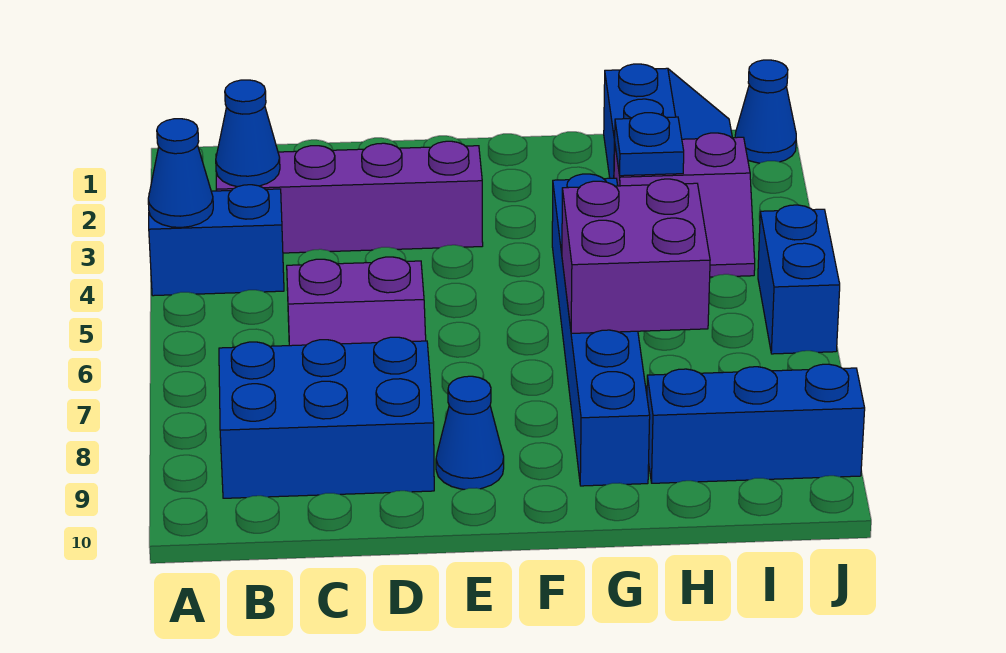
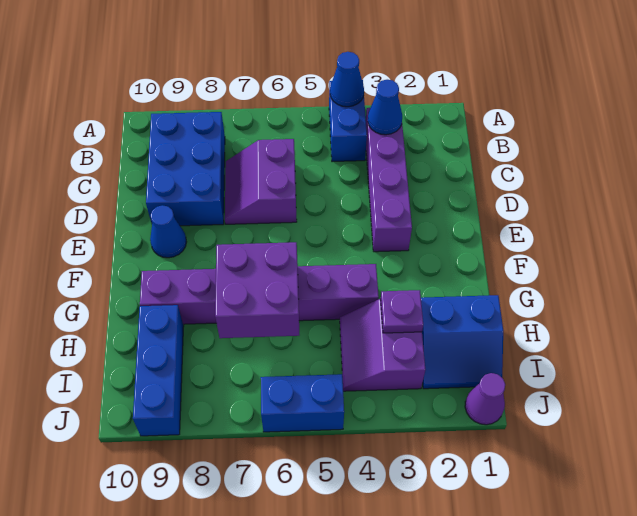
blue brick G4:G9 level 1 -> purple brick G4:G9 level 1
blue plate H3 level 2 -> purple plate H3 level 2
blue cone J1 level 1 -> purple cone J1 level 1

